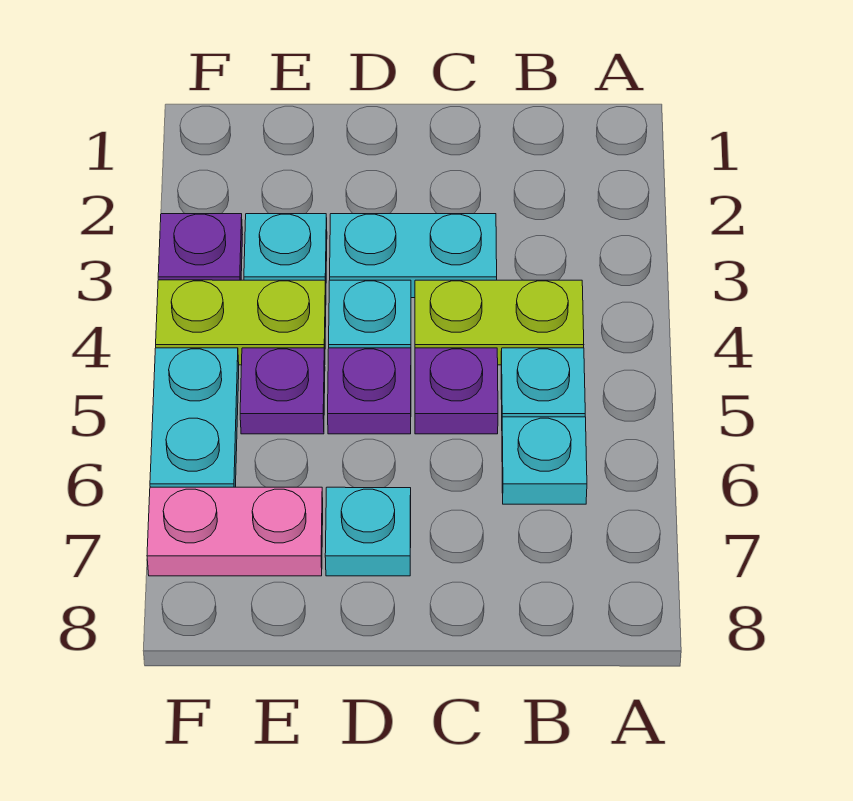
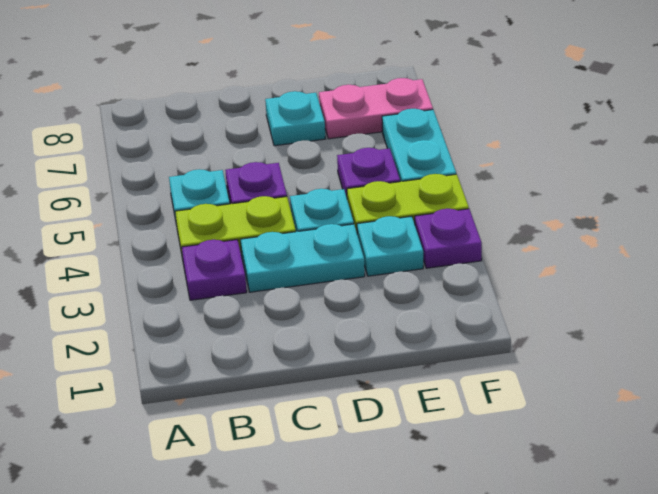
cyan plate B6 level 1 -> none
purple plate D5 level 1 -> purple plate B3 level 1

